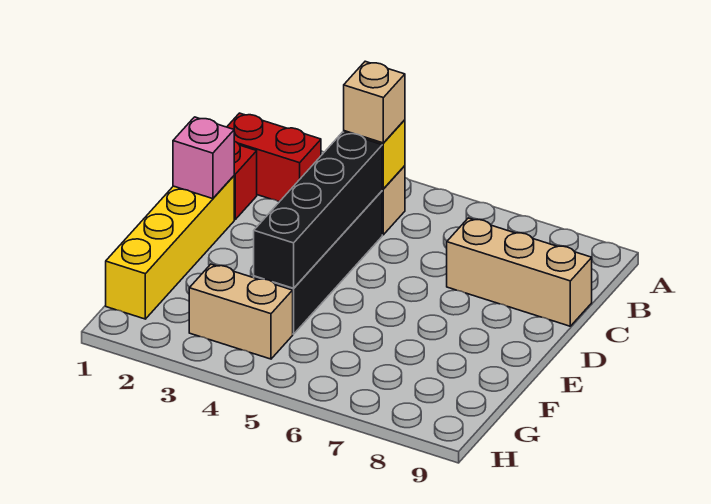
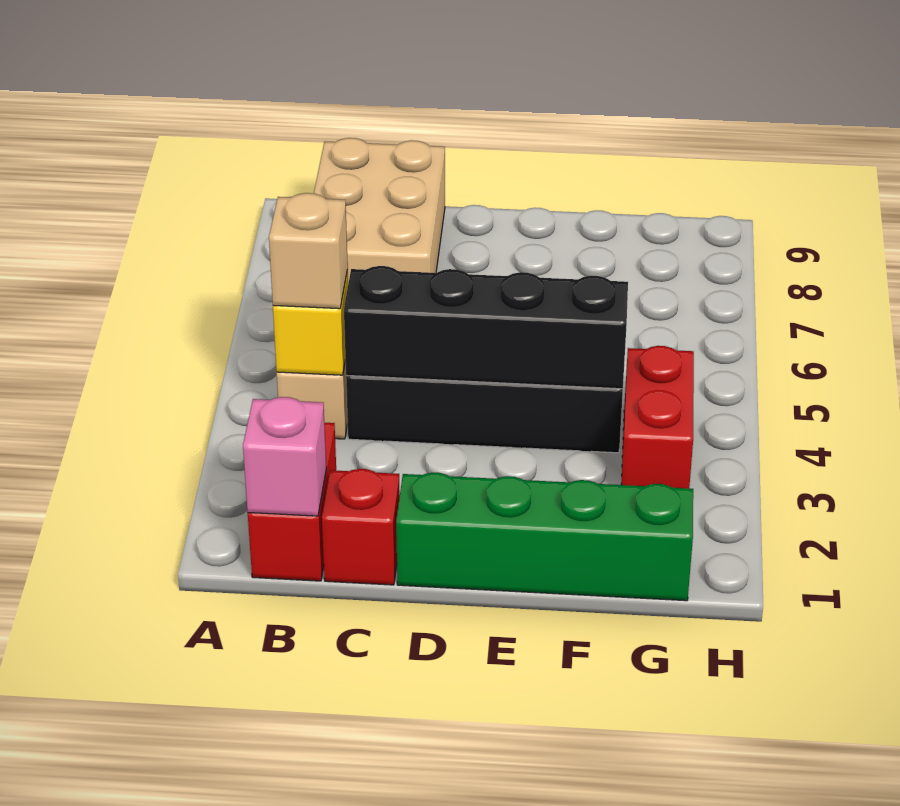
tan brick C7:C9 level 1 -> tan brick B7:C9 level 1
yellow brick D1:G1 level 1 -> green brick D1:G1 level 1
pink brick D1 level 2 -> pink brick B1 level 2
tan brick G3:G4 level 1 -> red brick G3:G4 level 1

